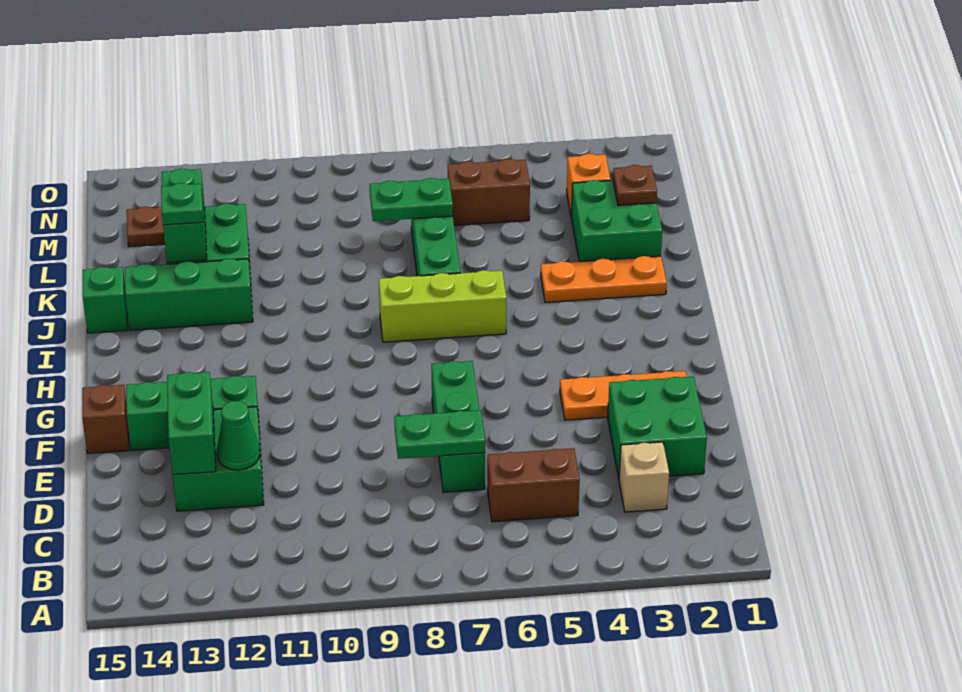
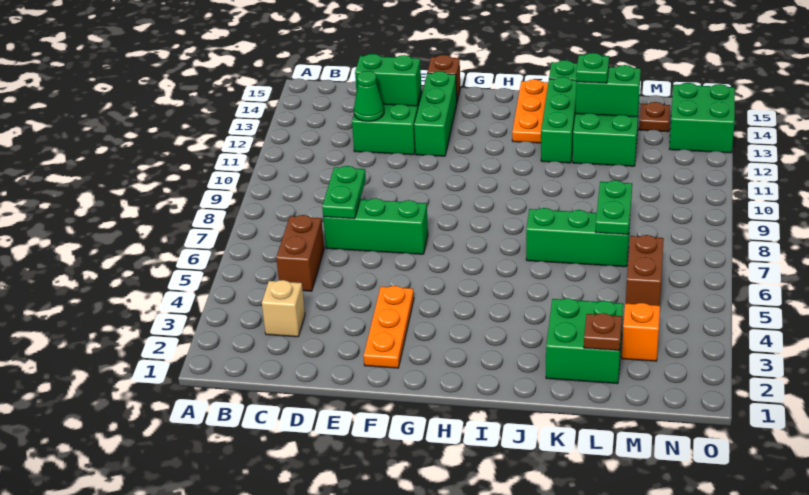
green brick D2:E3 level 1 -> green brick N13:O14 level 1
lime brick I6:I8 level 1 -> none
orange plate J2:J4 level 1 -> orange plate I13:I15 level 1

